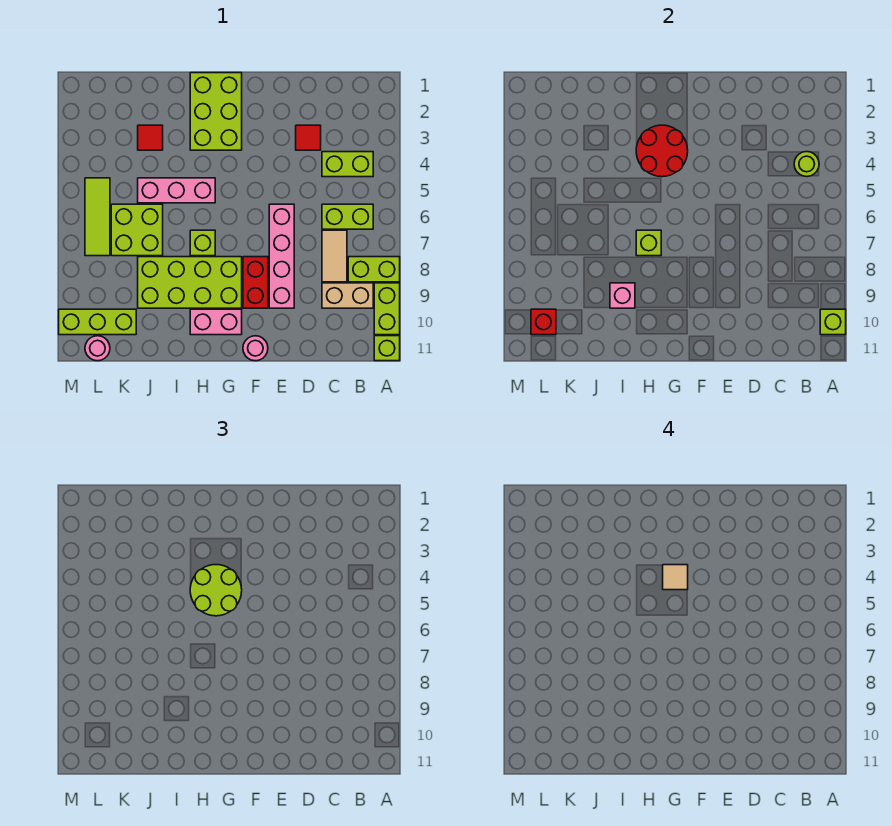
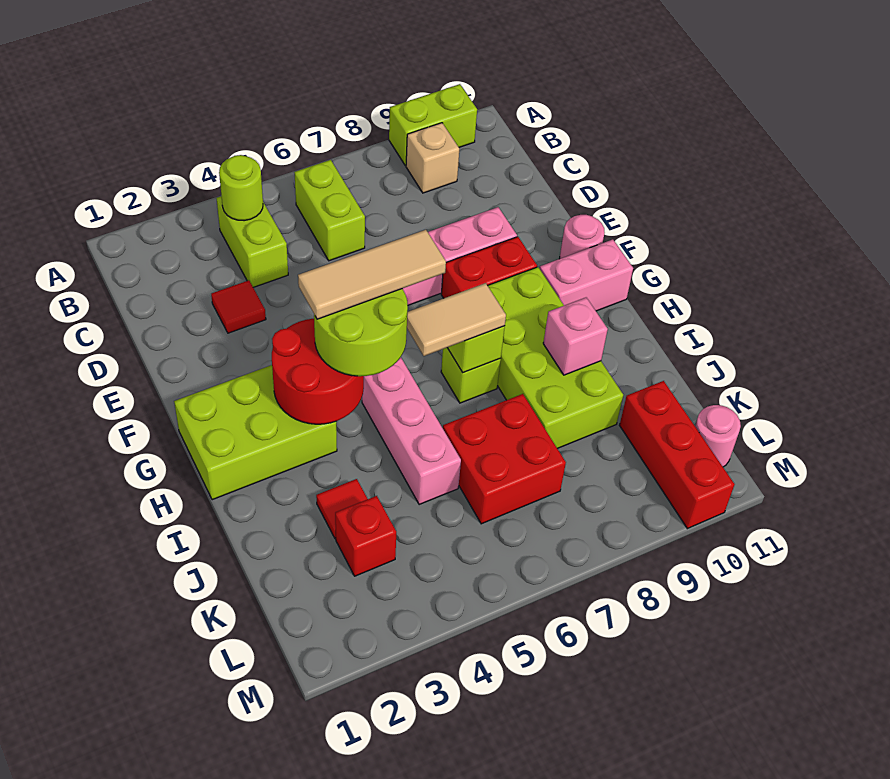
lime brick A8:B8 level 1 -> none
lime brick A10 level 2 -> none
lime brick A11 level 1 -> none
tan brick B9:C9 level 1 -> tan brick B9 level 1
tan tile C7:C8 level 1 -> tan tile H6:H7 level 3
tan tile G4 level 4 -> tan tile G4:G6 level 4
pink brick G10:H10 level 1 -> pink brick G10:G11 level 1
lime brick J6:K7 level 1 -> red brick J6:K7 level 1
lime brick K10:M10 level 1 -> red brick K10:M10 level 1
lime tile L5:L7 level 1 -> none
red brick L10 level 2 -> red brick K3 level 1

